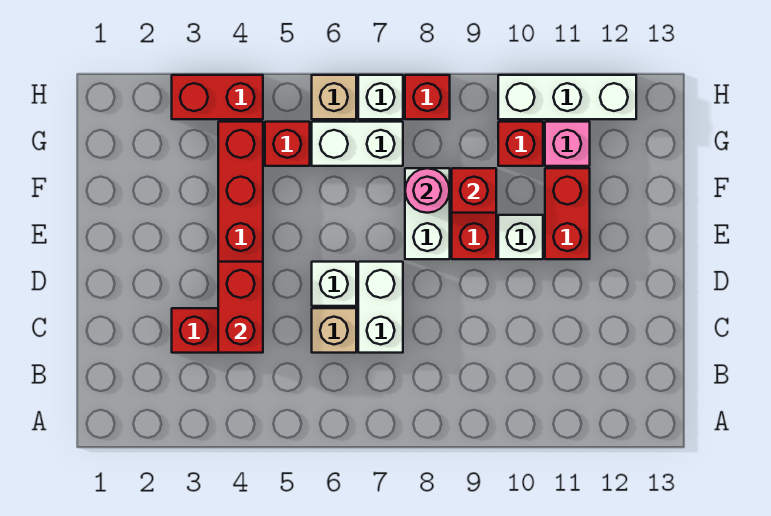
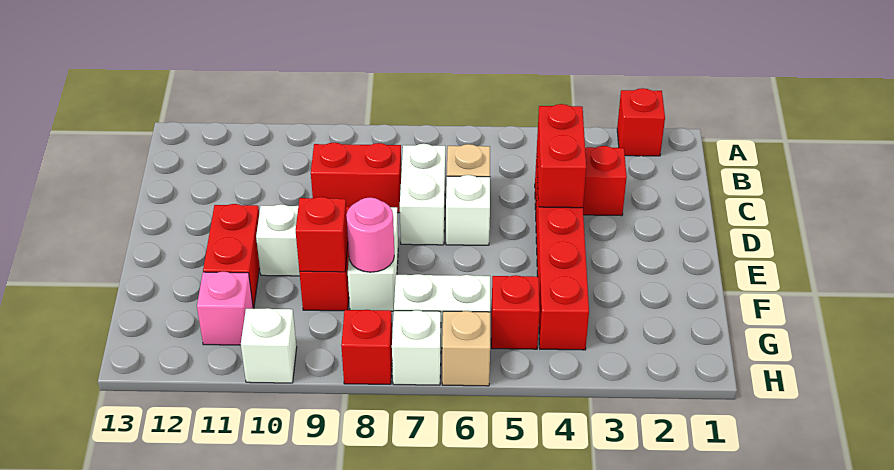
red brick G10 level 1 -> red brick A2 level 1
red brick H3:H4 level 1 -> red brick C8:C9 level 1
white brick H10:H12 level 1 -> white brick H10 level 1

